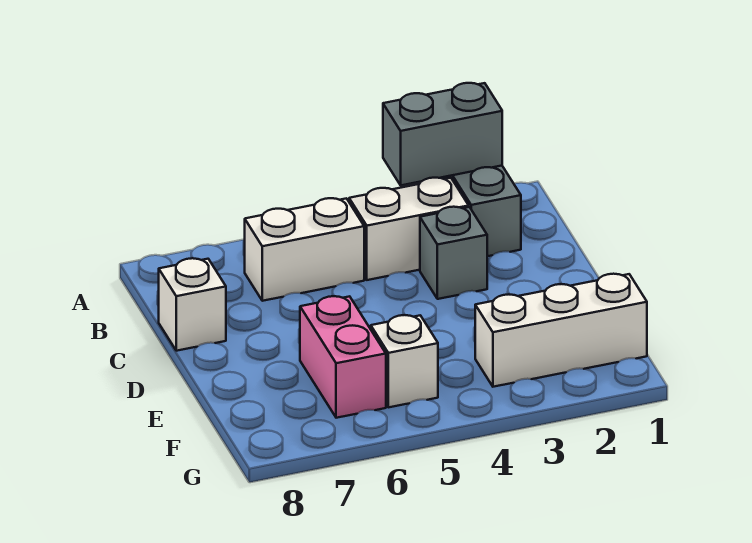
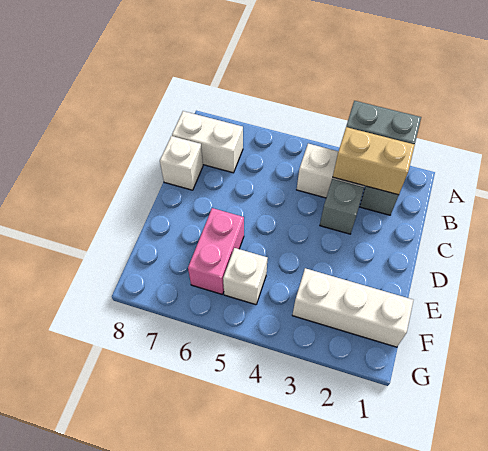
none -> tan brick B2:B3 level 2
white brick B5:B6 level 1 -> white brick B7:B8 level 1

